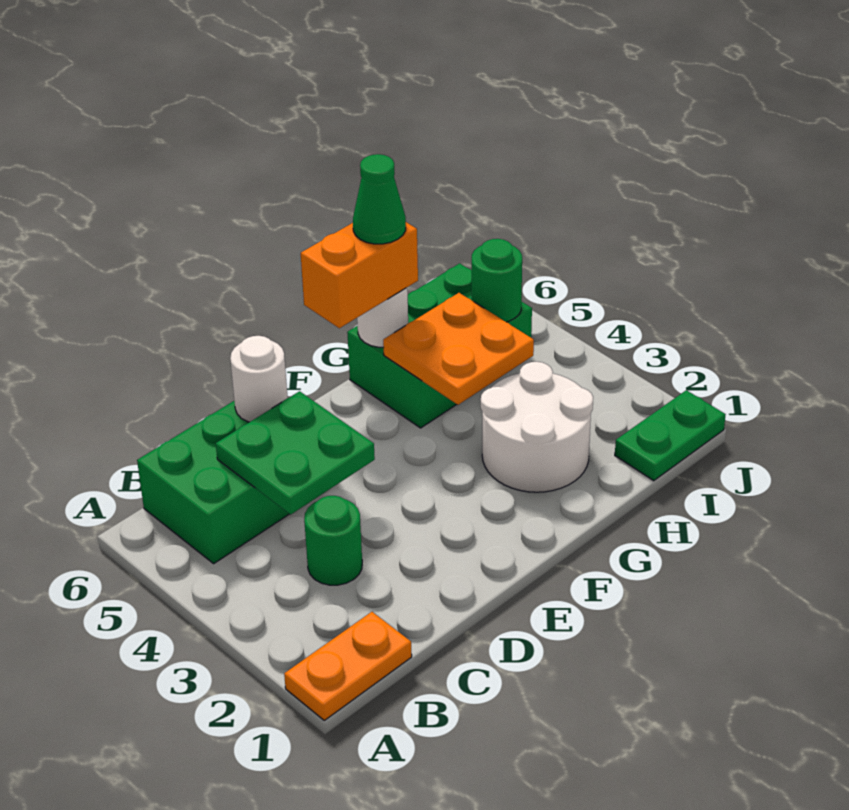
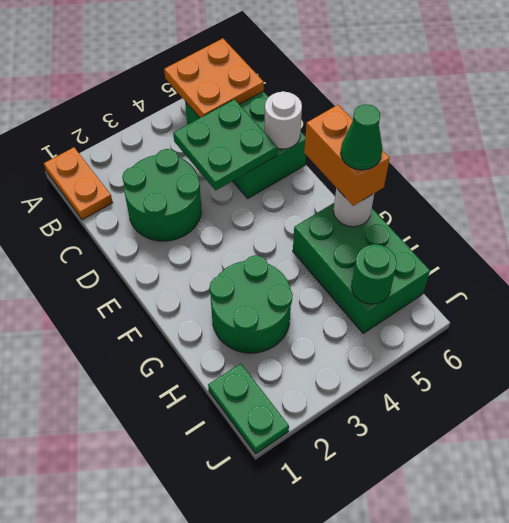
green round brick C3 level 1 -> green round brick C2:D3 level 1
white round brick G2:H3 level 1 -> green round brick G2:H3 level 1
orange plate G4:H5 level 2 -> orange plate A5:B6 level 2

